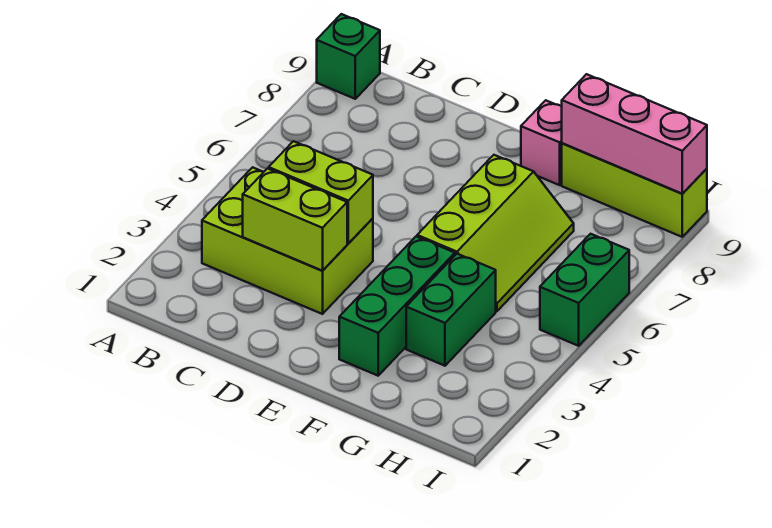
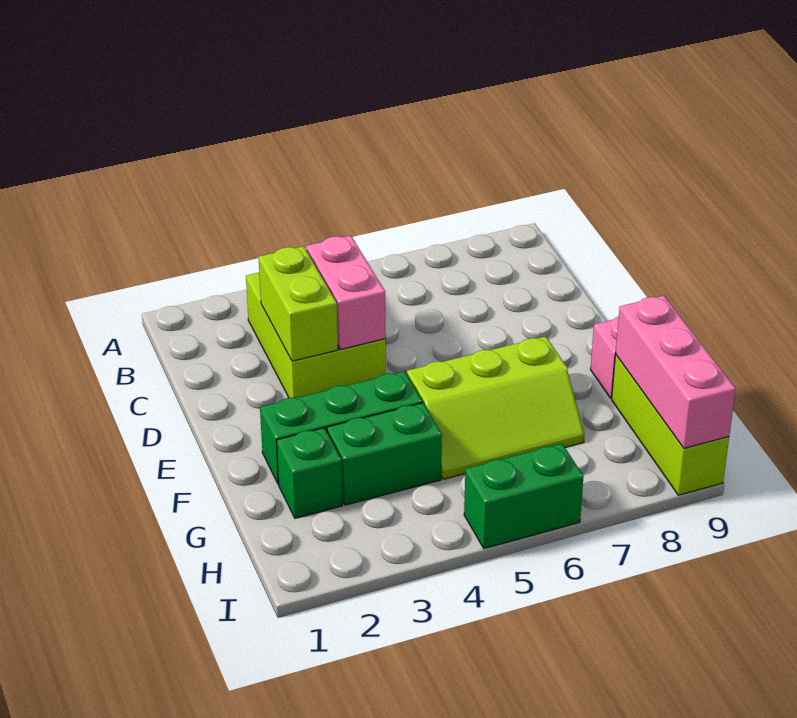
green brick A9 level 1 -> green brick G2 level 1
lime brick C4:D4 level 2 -> pink brick C4:D4 level 2

